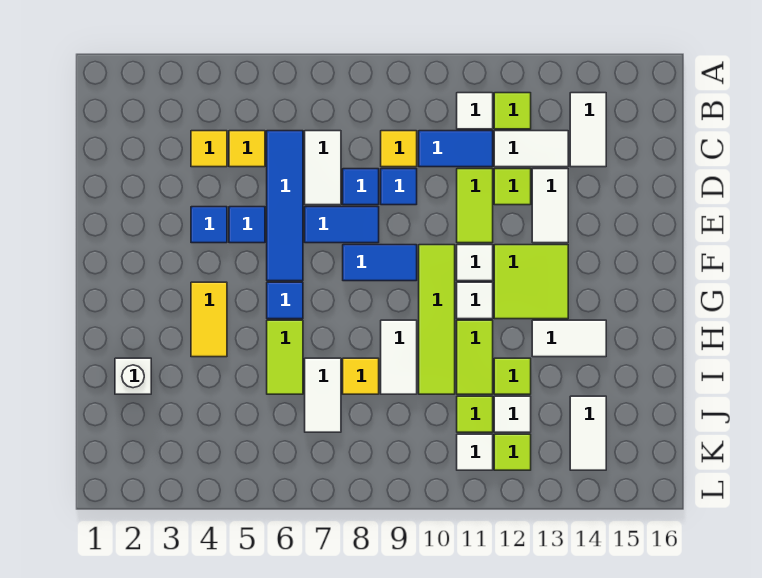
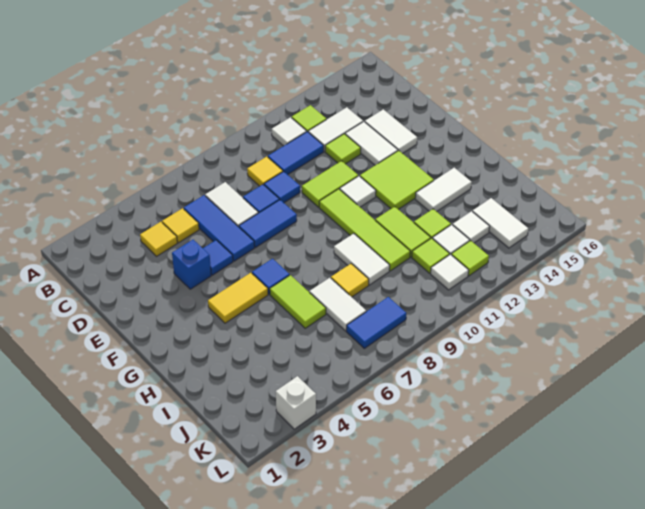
white tile B14:C14 level 1 -> white tile D14:E14 level 1
blue tile C6:F6 level 1 -> blue tile C6:E6 level 1
lime tile D11:E11 level 1 -> lime tile E10:E11 level 1
blue tile E4 level 1 -> blue brick E4 level 1
blue tile F8:F9 level 1 -> blue tile K7:K8 level 1
yellow tile G4:H4 level 1 -> yellow tile G4:G5 level 1
white tile G11 level 1 -> white tile J13 level 1
white brick I2 level 1 -> white brick L3 level 1

